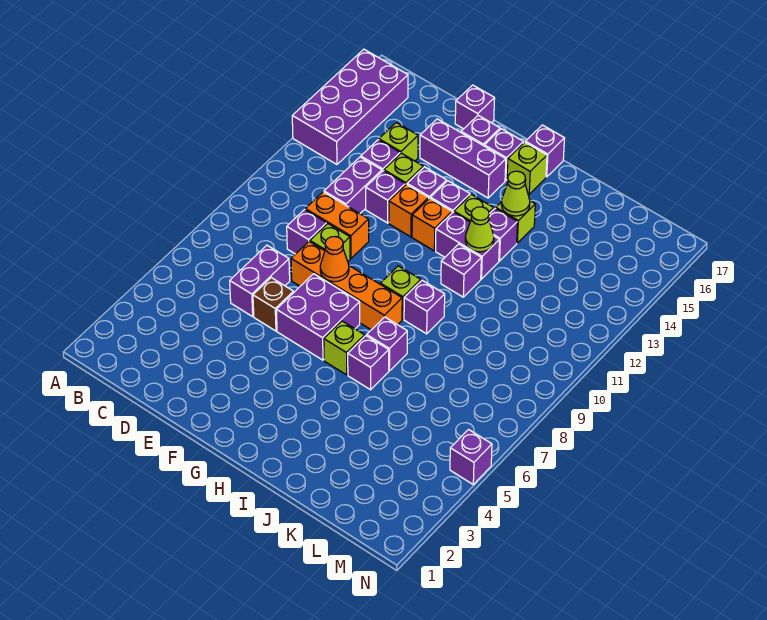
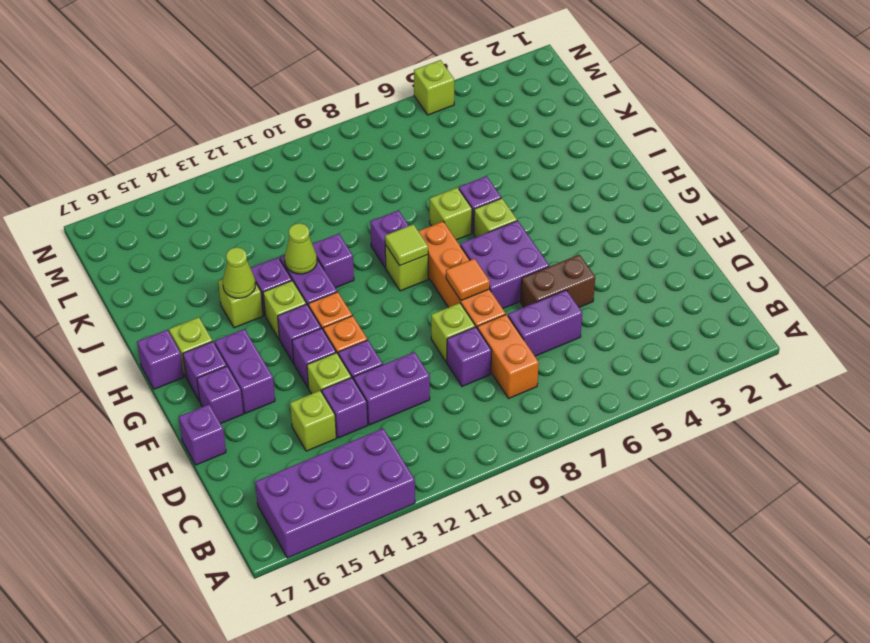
orange brick D10:E10 level 1 -> orange brick C8:D8 level 1
brown brick E6 level 1 -> brown brick E5:E6 level 1
purple brick E15:G15 level 1 -> purple brick F15:G15 level 1
orange cone F8 level 2 -> orange tile F8 level 2
none -> lime tile H9 level 2
purple brick I7 level 1 -> lime brick I7 level 1
purple brick N5 level 1 -> lime brick N5 level 1

